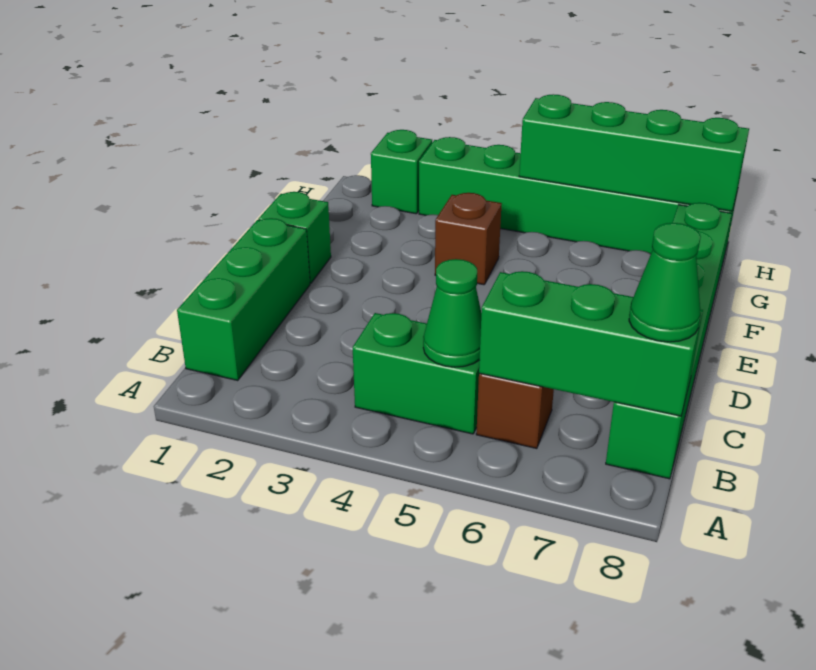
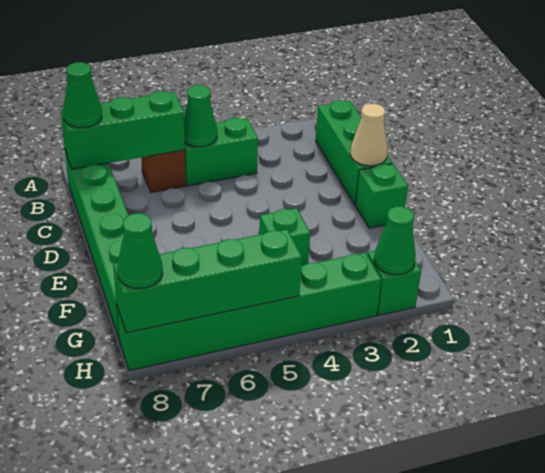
none -> tan cone D1 level 2
brown brick F4 level 1 -> green brick F4 level 1
none -> green cone H2 level 2
none -> green cone H8 level 3

